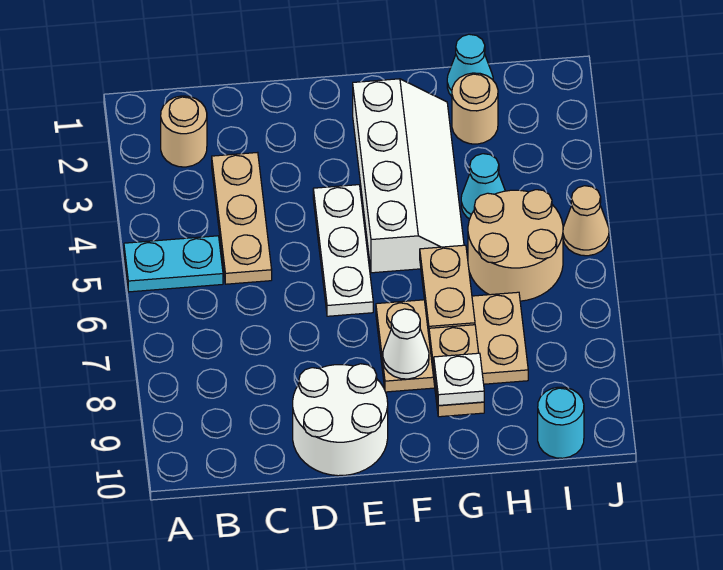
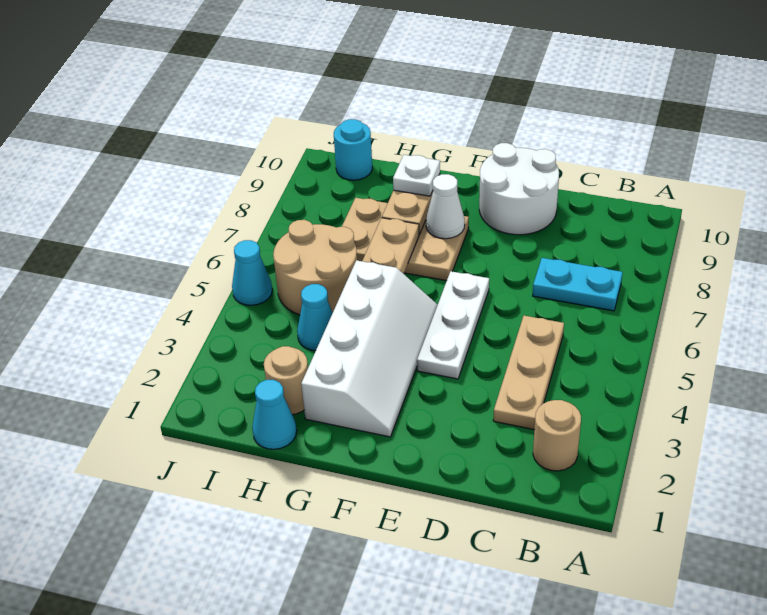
cyan plate A5:B5 level 1 -> cyan plate B7:C7 level 1
white slope F2:G5 level 1 top F -> white slope F2:G5 level 1 top G
tan cone J5 level 1 -> cyan cone J5 level 1

